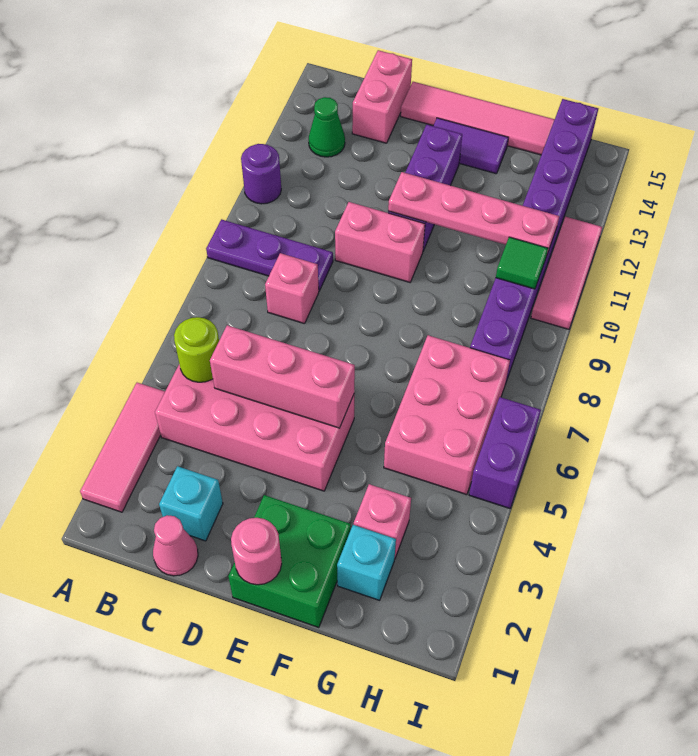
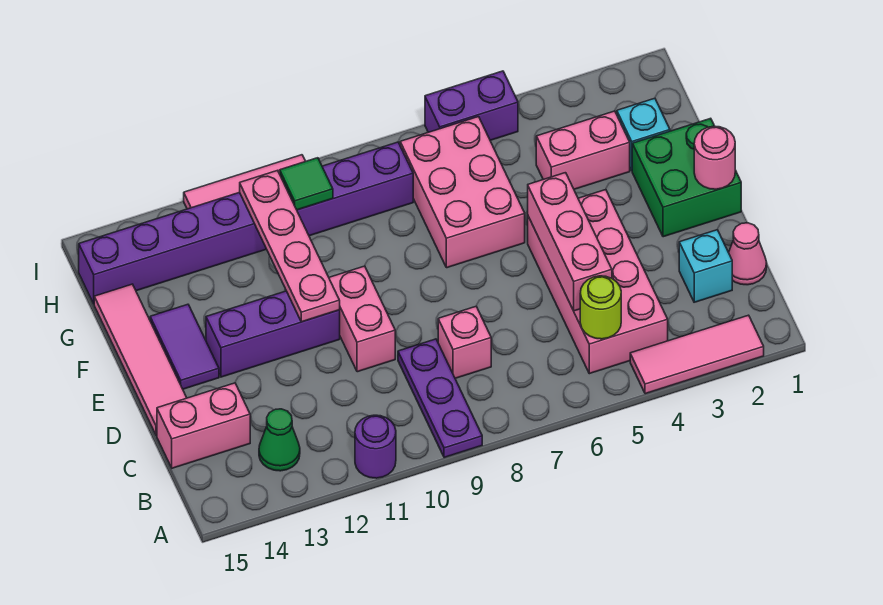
pink brick G3 level 1 -> pink brick G3:G4 level 1
pink brick G5:H7 level 1 -> pink brick F6:H7 level 1

